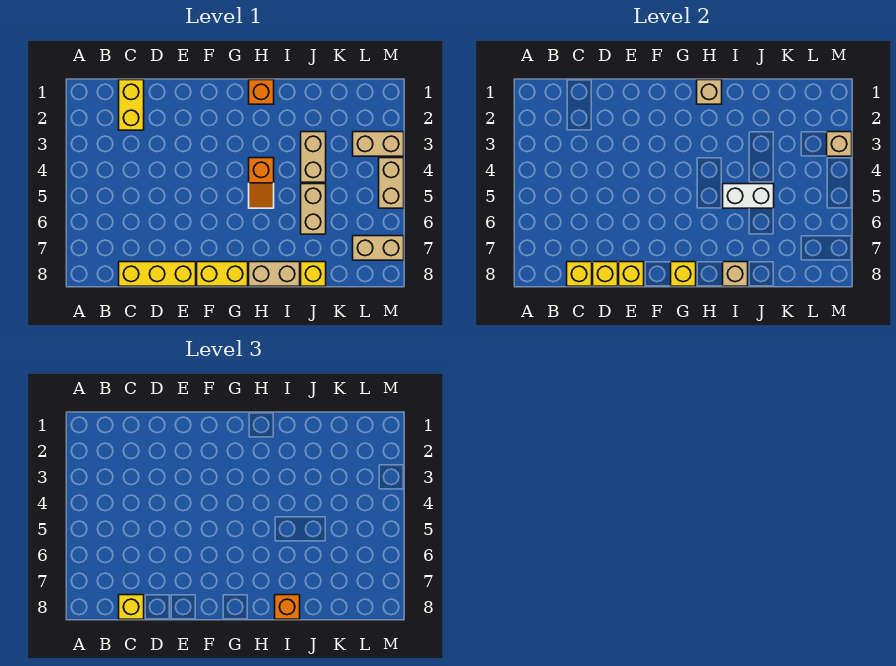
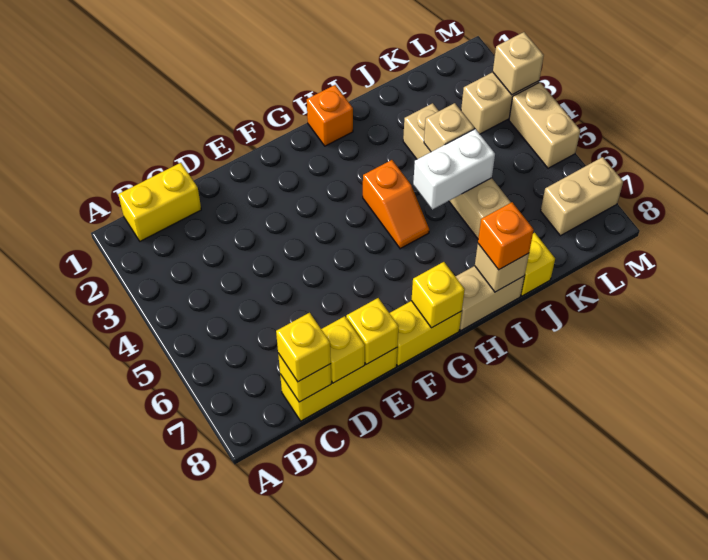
yellow brick C1:C2 level 1 -> yellow brick B1:C1 level 1
tan brick H1 level 2 -> tan brick J4 level 2

